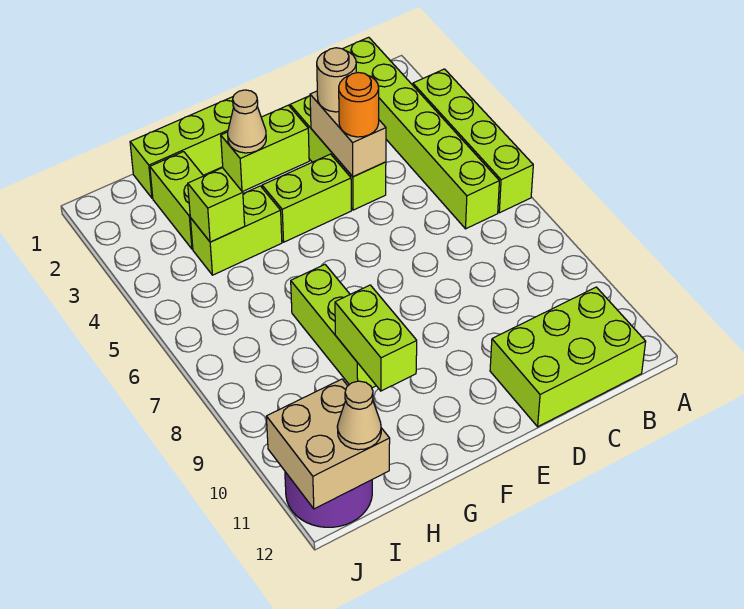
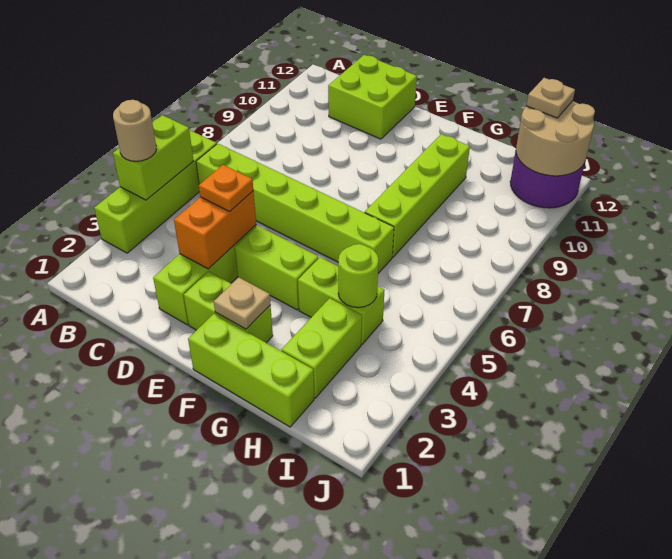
lime brick B1:B6 level 1 -> lime brick B6:G6 level 1
lime brick B11:D12 level 1 -> lime brick C11:D12 level 1
tan brick D3:D4 level 2 -> orange brick D3:D4 level 2
tan round brick D3 level 3 -> tan round brick A4 level 3
orange round brick D4 level 3 -> orange plate D4 level 3
tan cone F2 level 2 -> tan plate F2 level 2
lime brick G7:G9 level 1 -> lime brick G7:G10 level 1
lime brick G9:G10 level 2 -> lime brick A4:A5 level 2
lime brick H4 level 2 -> lime round brick H4 level 2
tan brick I11:J12 level 2 -> tan round brick I11:J12 level 2
tan cone I12 level 3 -> tan plate I12 level 3

